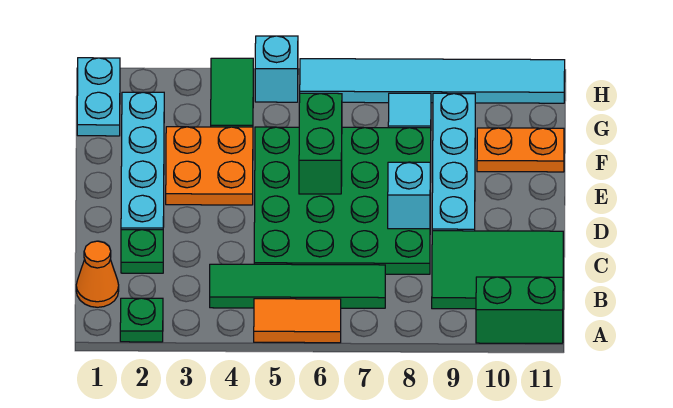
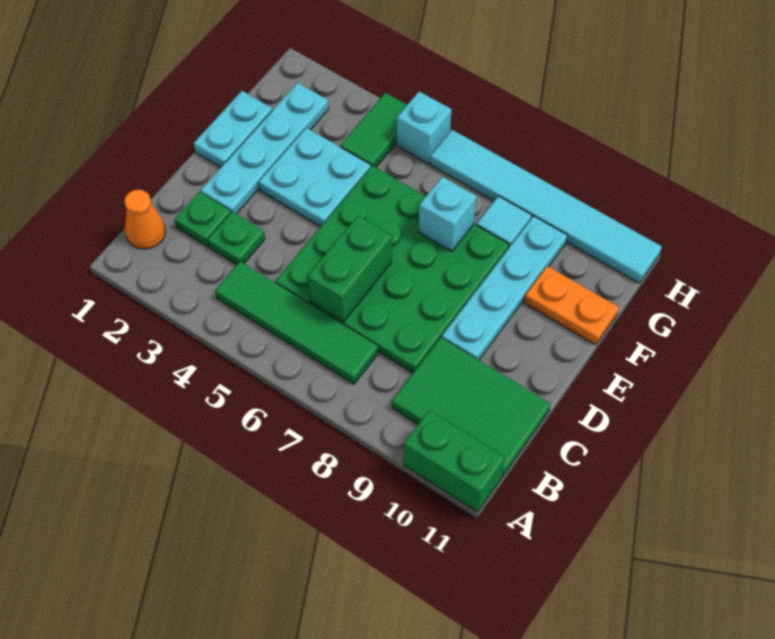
green plate A2 level 1 -> green plate C3 level 1
orange tile A5:A6 level 1 -> none
cyan brick D8 level 2 -> cyan brick F7 level 2
orange plate E3:F4 level 1 -> cyan plate E3:F4 level 1
green brick E6:F6 level 2 -> green brick C6:D6 level 2
cyan plate G1:H1 level 1 -> cyan plate E1:F1 level 1

